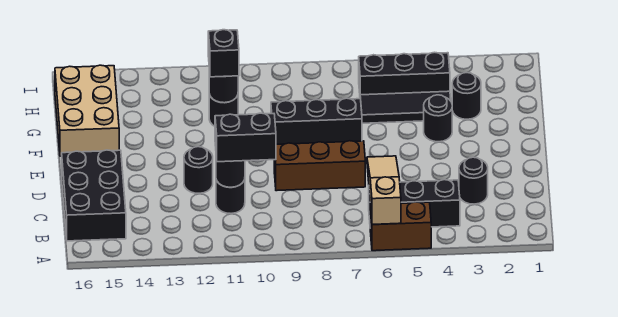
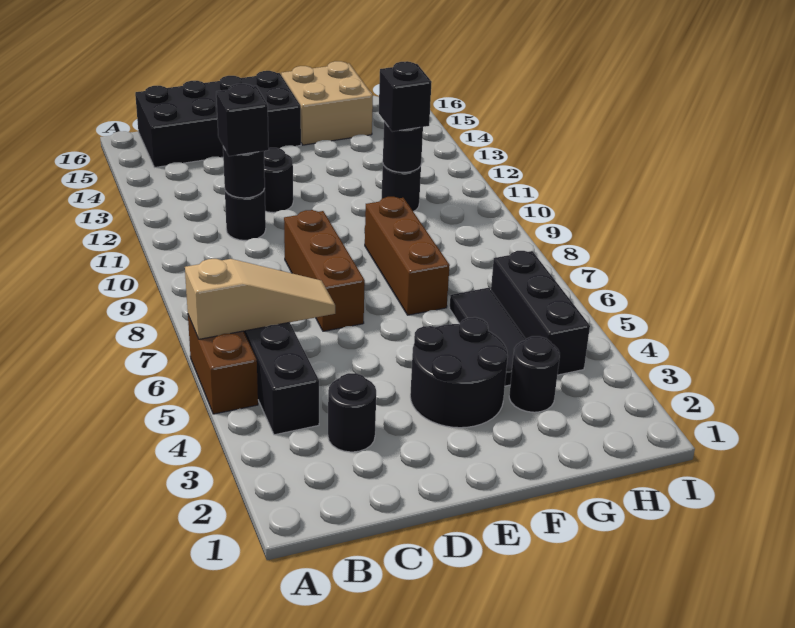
black brick B15:D16 level 1 -> black brick B15:E16 level 1
black brick C10:C11 level 3 -> black brick C11 level 3
black round brick F4 level 1 -> black round brick E3:F4 level 1
black brick F7:F9 level 1 -> brown brick F7:F9 level 1
tan brick F15:H16 level 1 -> tan brick F15:G16 level 1

